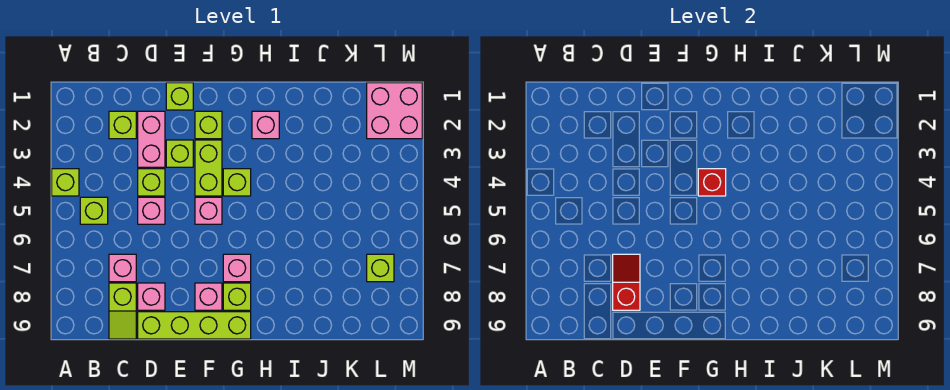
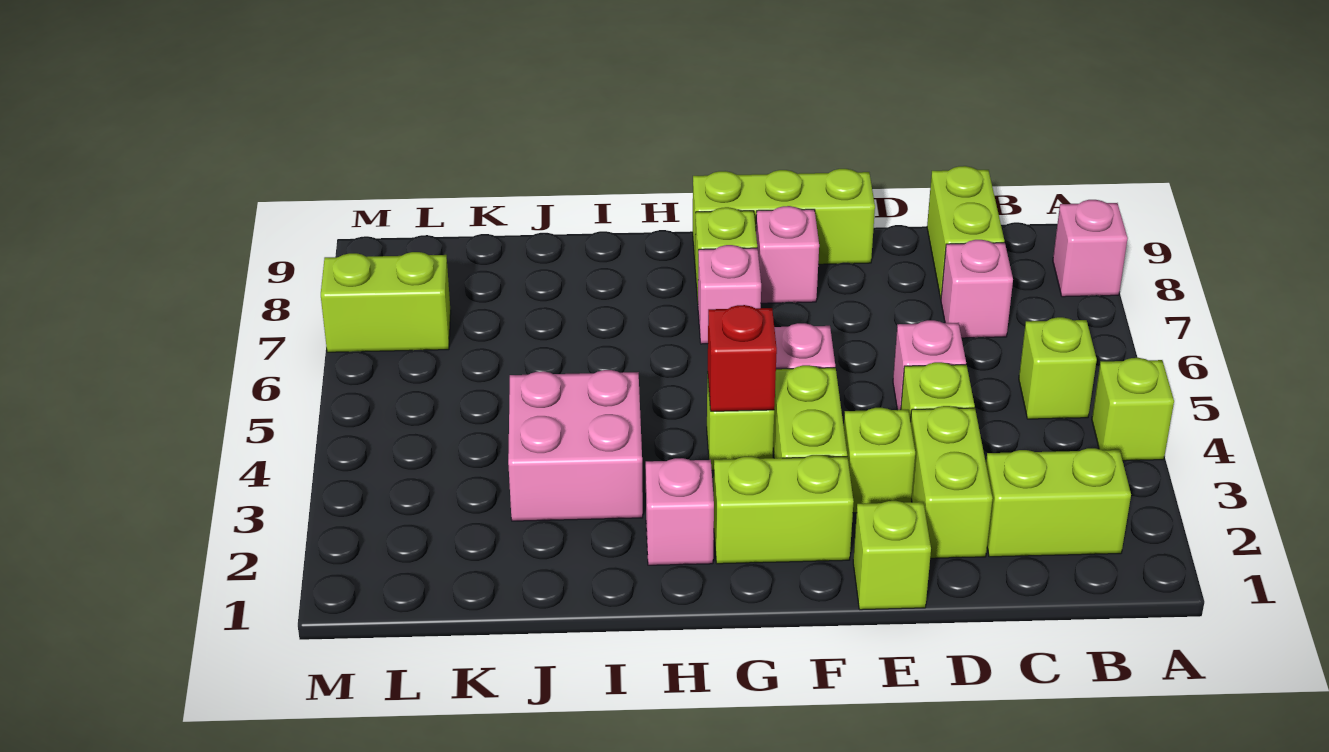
lime brick C2 level 1 -> lime brick B2:C2 level 1
lime slope C8:C9 level 1 top 8 -> lime brick C8:C9 level 1
pink brick D2:D3 level 1 -> lime brick D2:D3 level 1
red slope D7:D8 level 2 top 8 -> none
pink brick D8 level 1 -> pink brick A8 level 1
lime brick D9:G9 level 1 -> lime brick E9:G9 level 1
lime brick F2 level 1 -> lime brick F2:G2 level 1
pink brick L1:M2 level 1 -> pink brick I3:J4 level 1
lime brick L7 level 1 -> lime brick L7:M7 level 1

